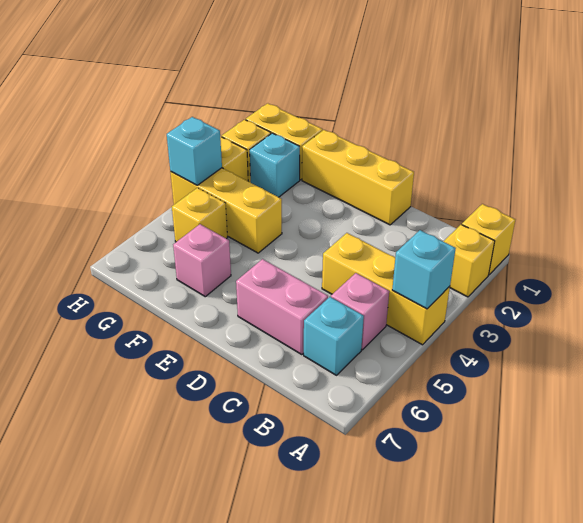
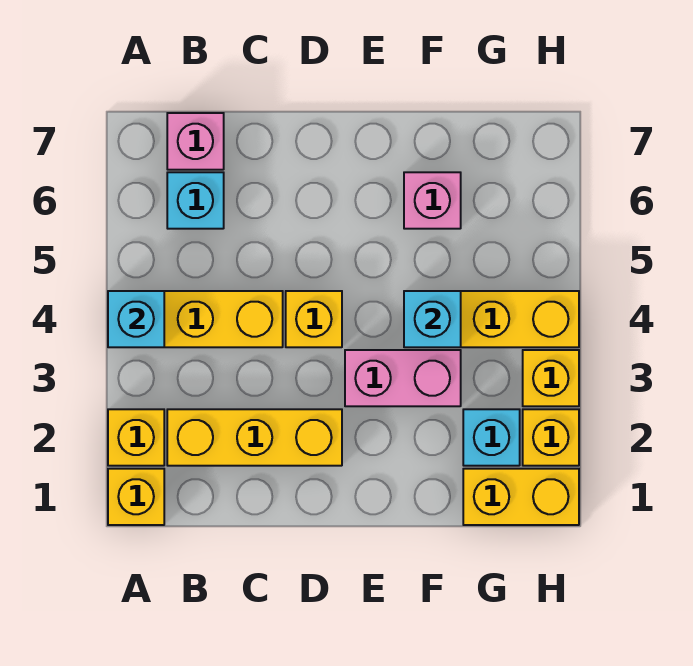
pink brick B5 level 1 -> pink brick B7 level 1
pink brick C6:D6 level 1 -> pink brick E3:F3 level 1
yellow brick D1:F1 level 1 -> yellow brick B2:D2 level 1
yellow brick G5 level 1 -> yellow brick D4 level 1
cyan brick H4 level 2 -> cyan brick F4 level 2

